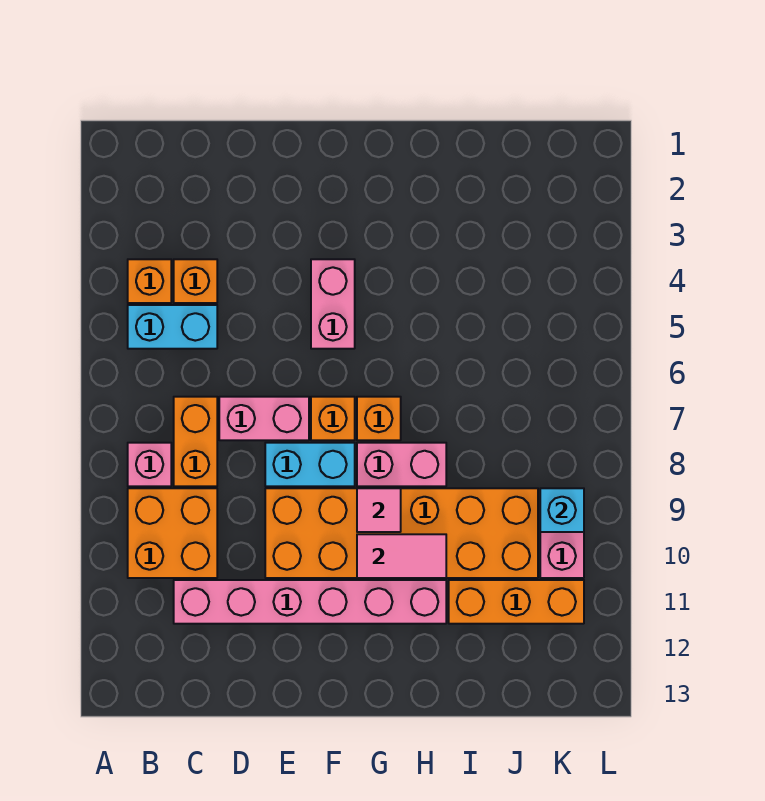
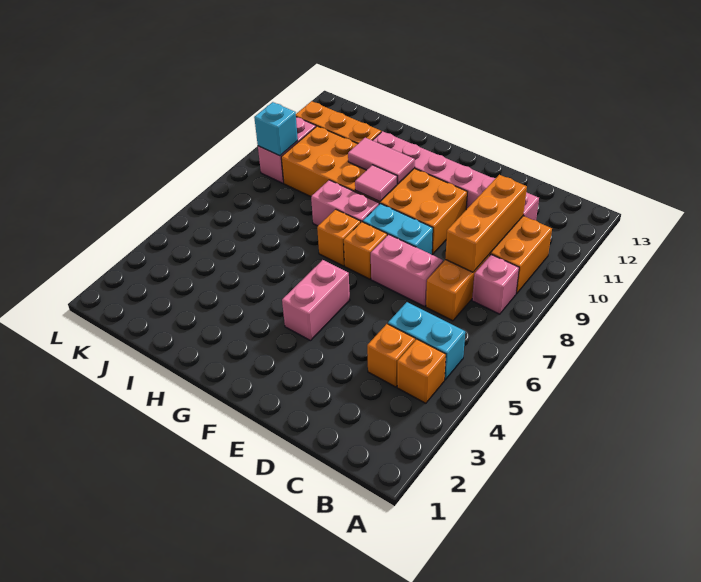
none -> orange brick C8:C10 level 2

